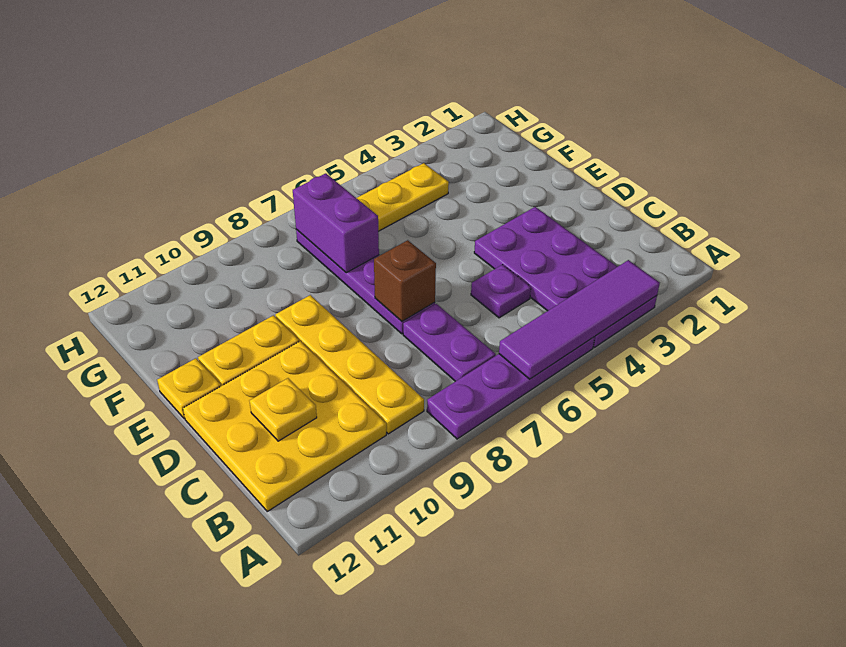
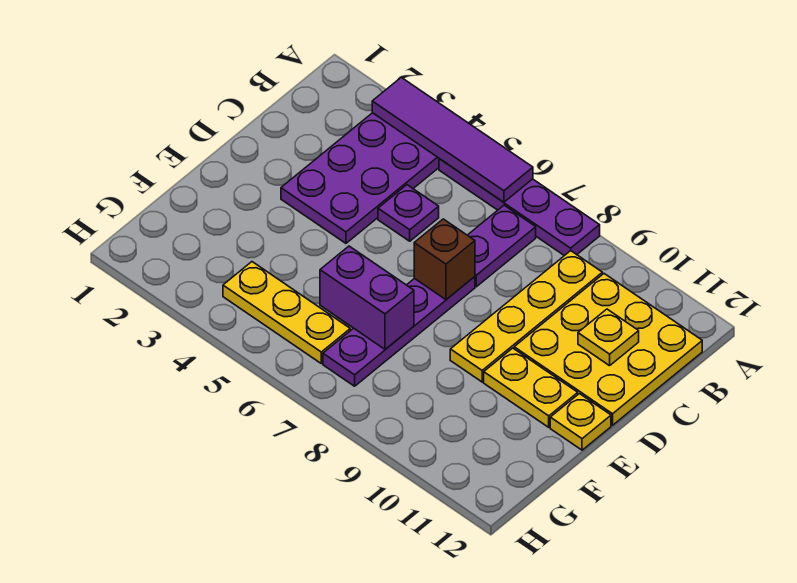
purple brick F7:G7 level 2 -> purple brick F6:F7 level 2

